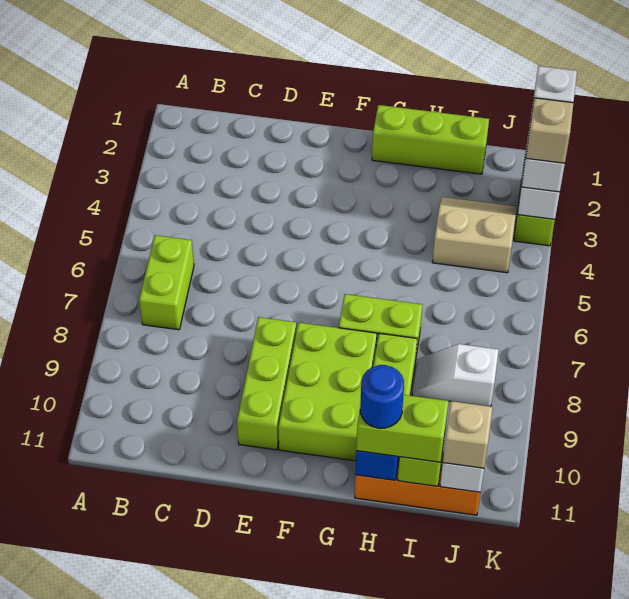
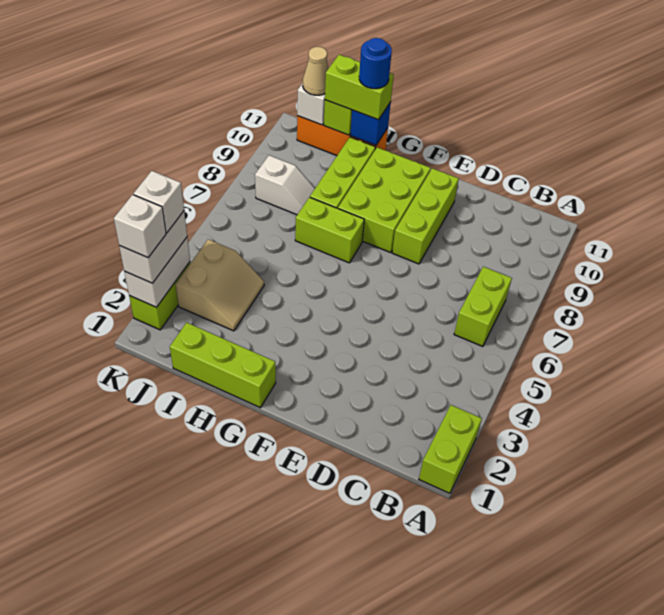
none -> lime brick A1:A2 level 1
tan slope I3:J4 level 1 top 4 -> tan slope I3:J4 level 1 top J
tan brick J11 level 3 -> tan cone J11 level 3
tan brick K3 level 4 -> white brick K3 level 4

